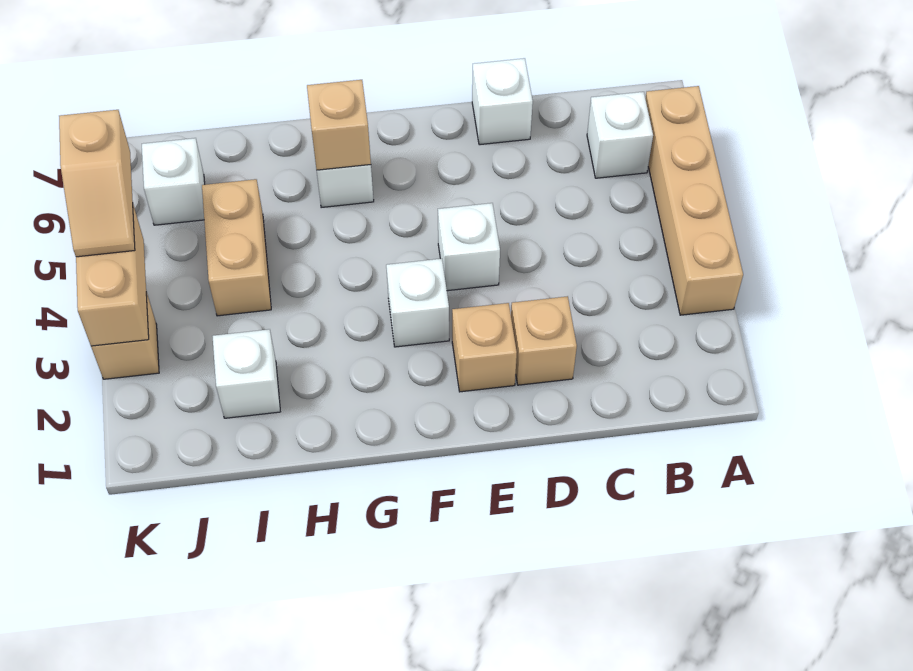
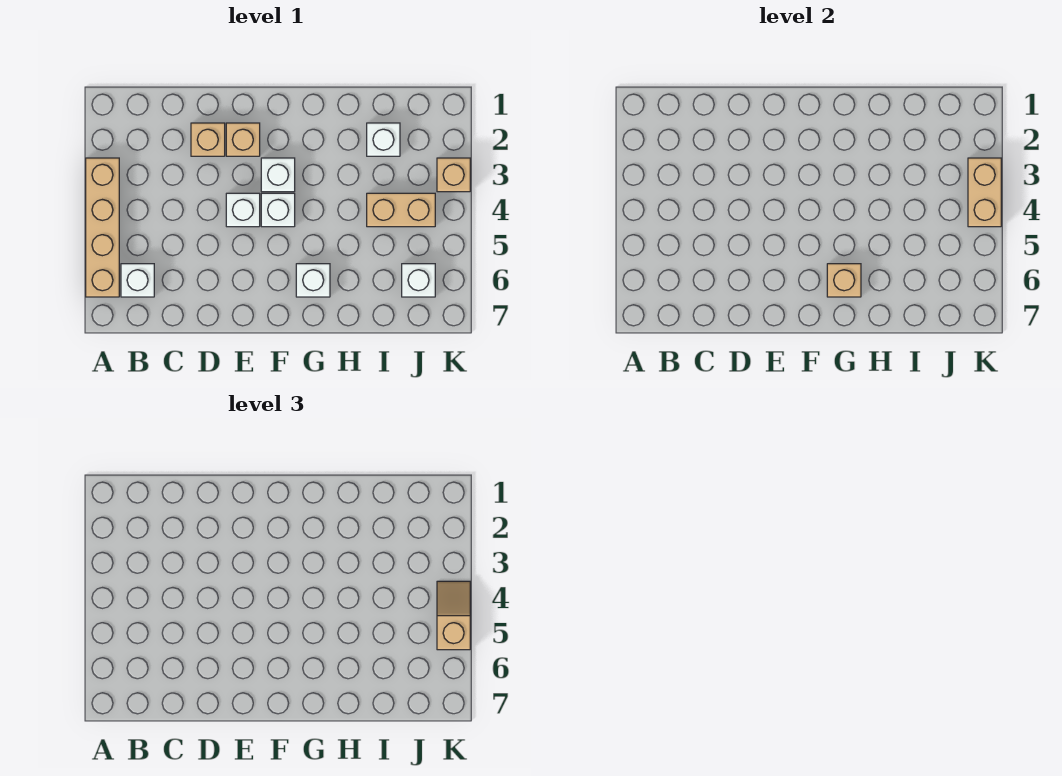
white brick D7 level 1 -> white brick F4 level 1
tan brick I4:I5 level 1 -> tan brick I4:J4 level 1

